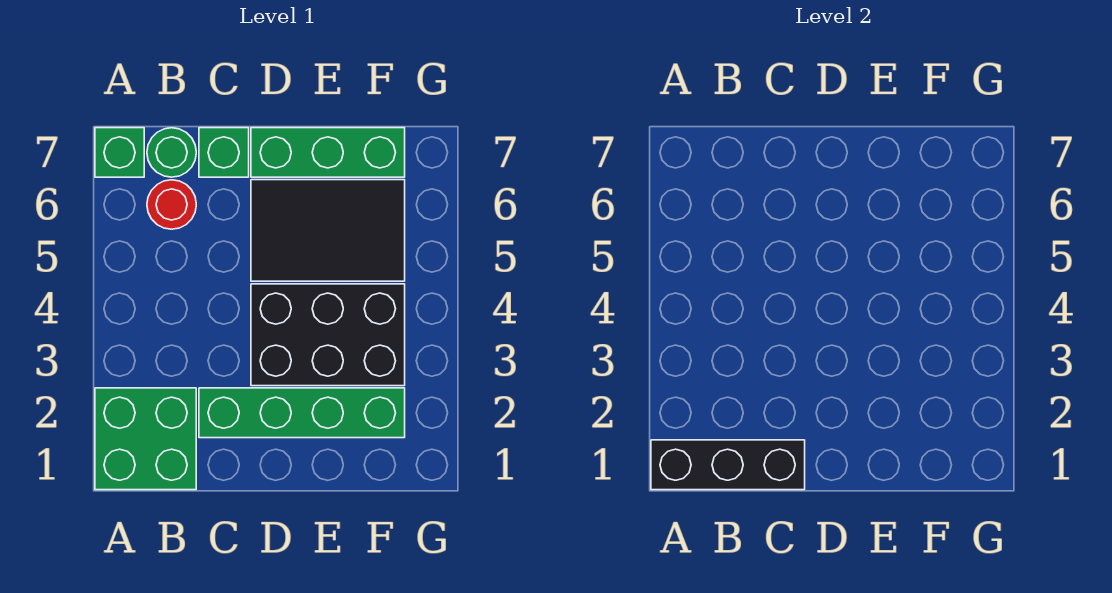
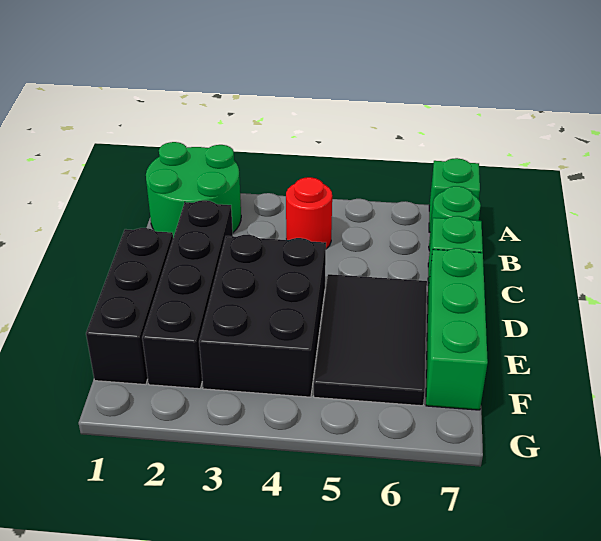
green brick A1:B2 level 1 -> green round brick A1:B2 level 1
black brick A1:C1 level 2 -> black brick D1:F1 level 1
red round brick B6 level 1 -> red round brick B4 level 1
green brick C2:F2 level 1 -> black brick C2:F2 level 1

